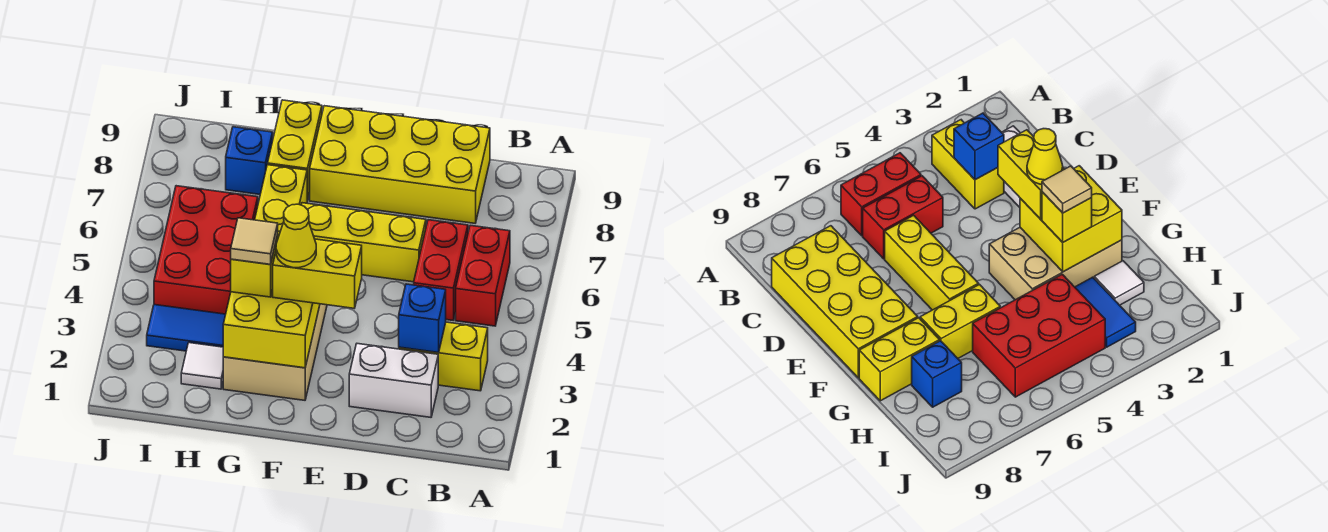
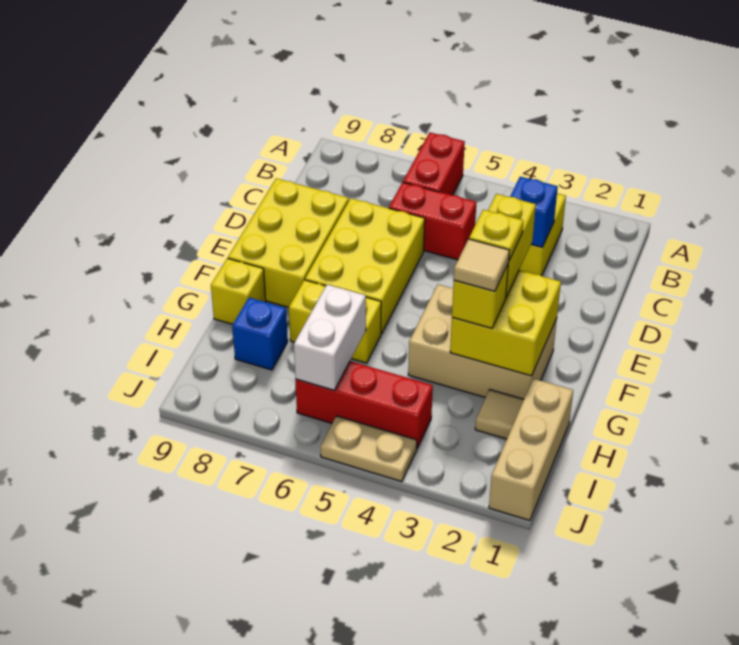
red brick B5:B6 level 1 -> red brick A6:B6 level 1
white brick C2:D2 level 1 -> white brick H6:I6 level 2
yellow brick C8:F9 level 1 -> yellow brick D8:F9 level 1
yellow brick D6:F6 level 1 -> yellow brick D6:F7 level 1
yellow cone F3 level 4 -> yellow plate F3 level 4
yellow brick G8:G9 level 1 -> yellow brick G9 level 1
none -> tan brick H1:J1 level 1
white tile H2 level 1 -> tan tile H2 level 1
blue tile H3:I3 level 1 -> none
red brick H4:I6 level 1 -> red brick I4:I6 level 1
none -> tan plate J4:J5 level 1

